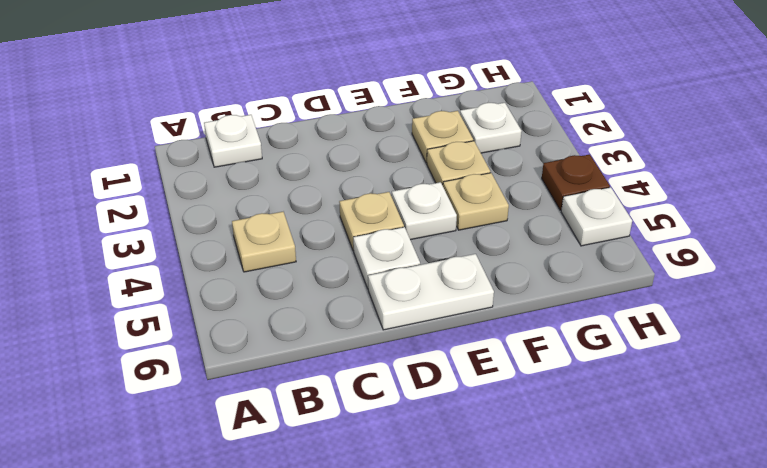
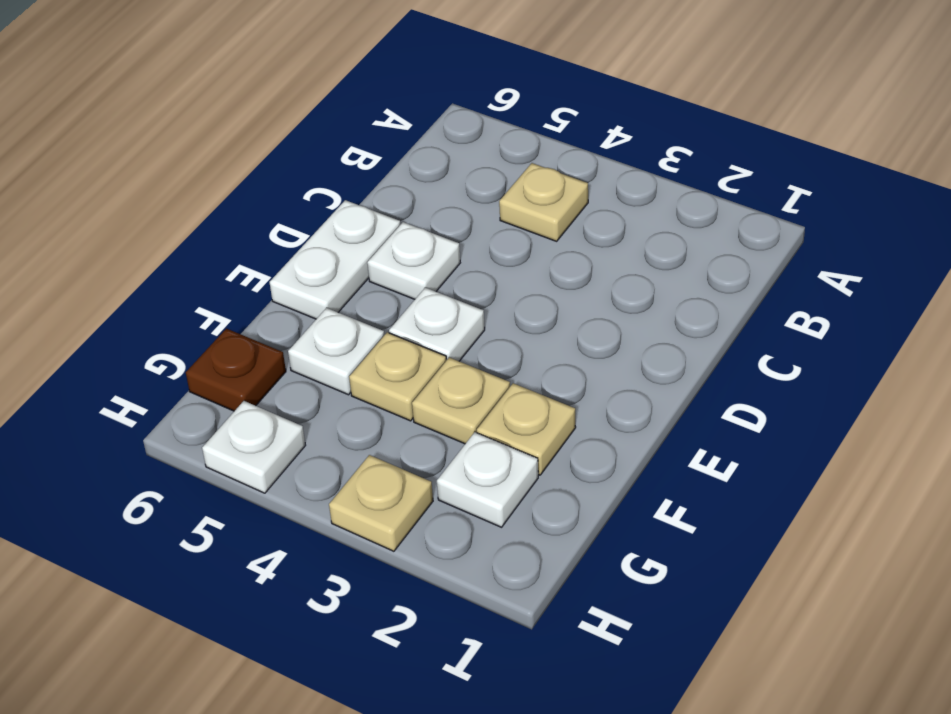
white plate B1 level 1 -> white plate F5 level 1
tan plate D4 level 1 -> tan plate H3 level 1
brown plate H4 level 1 -> brown plate G6 level 1

